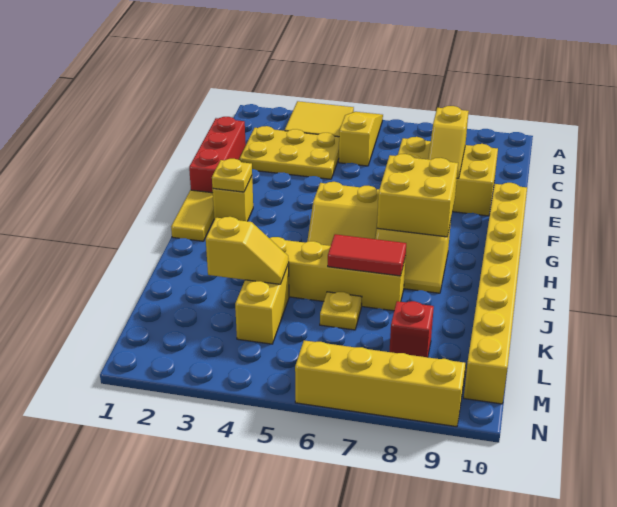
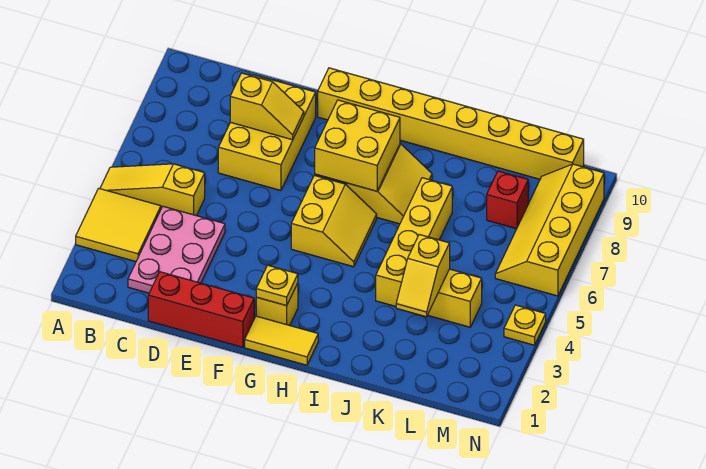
yellow plate C2:D4 level 1 -> pink plate C2:D4 level 1
red tile J6:J7 level 2 -> none
yellow slope K3:K4 level 2 top 3 -> yellow slope K3:K4 level 2 top 4
yellow plate K6 level 1 -> yellow plate N4 level 1

